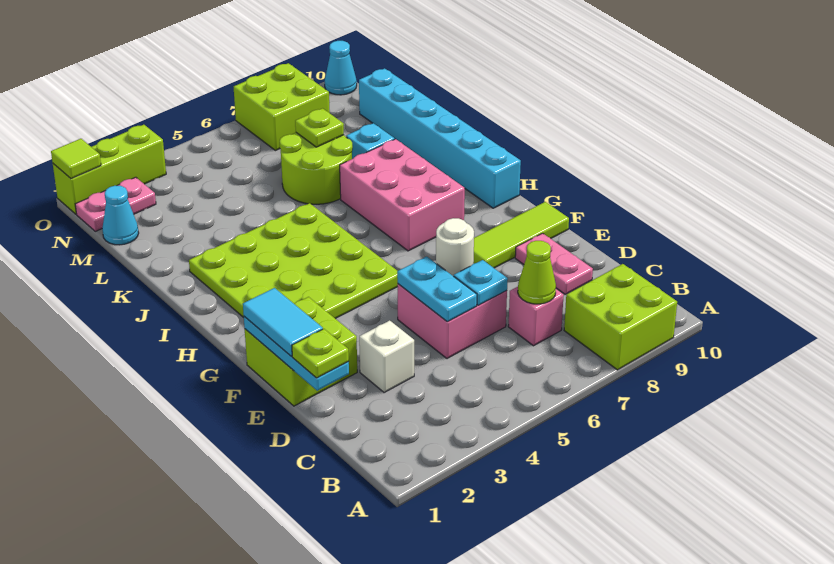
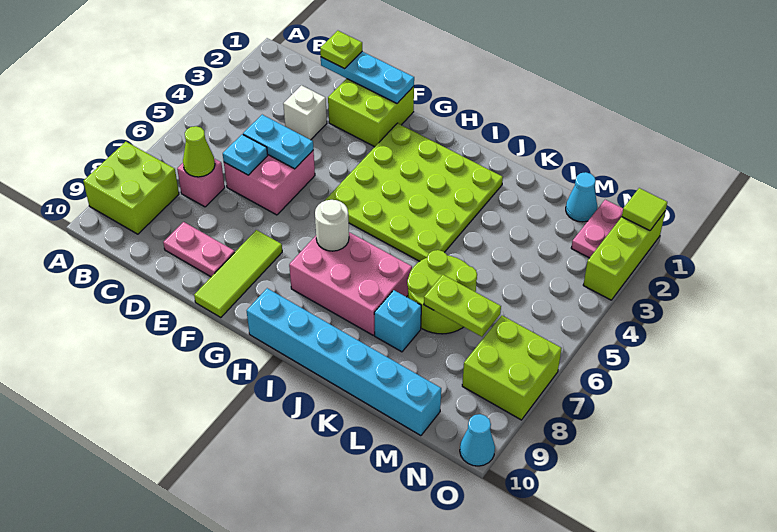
cyan tile E1:F1 level 3 -> none
white round brick E6 level 2 -> white round brick H7 level 2
lime plate L7 level 2 -> lime plate L7:M7 level 2

